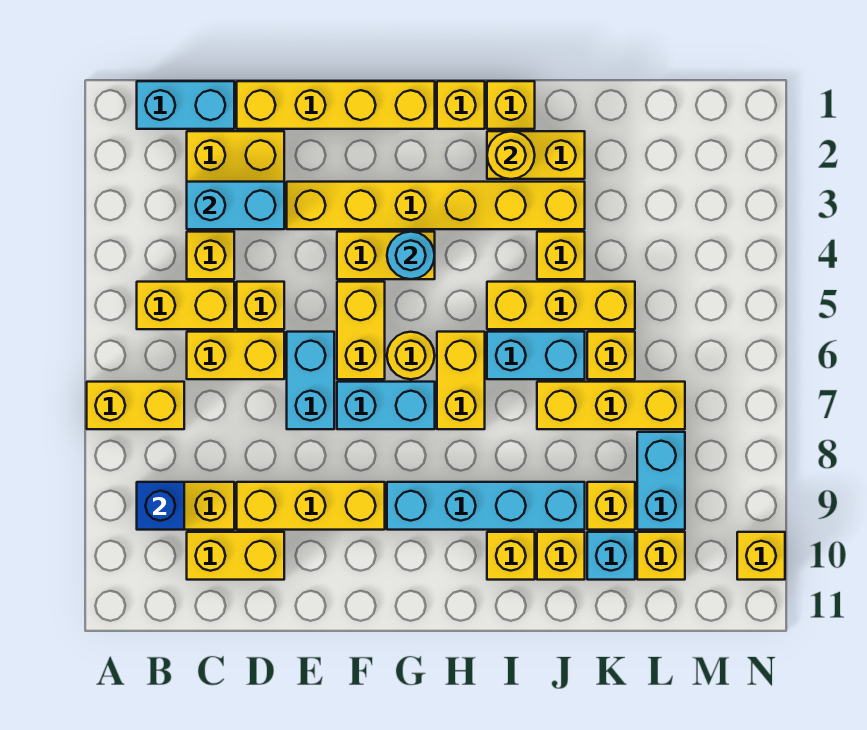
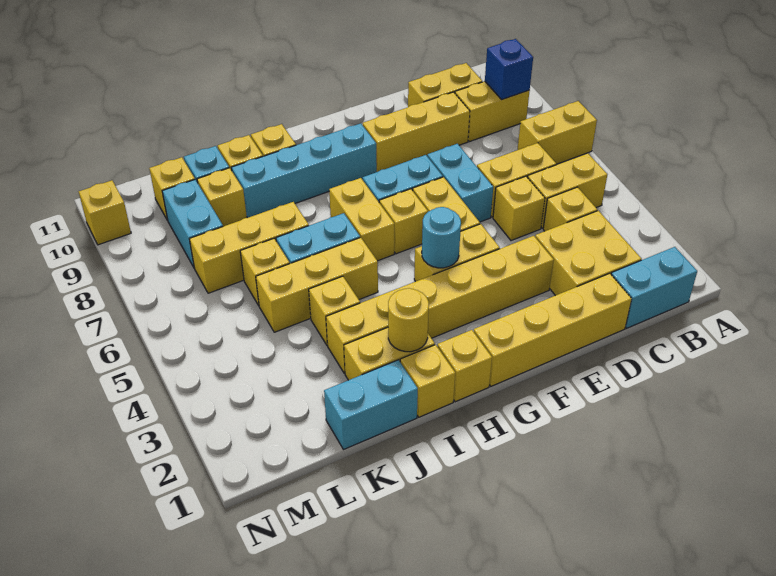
cyan brick C3:D3 level 2 -> cyan brick J1:K1 level 1
yellow round brick G6 level 1 -> yellow brick G6 level 1

